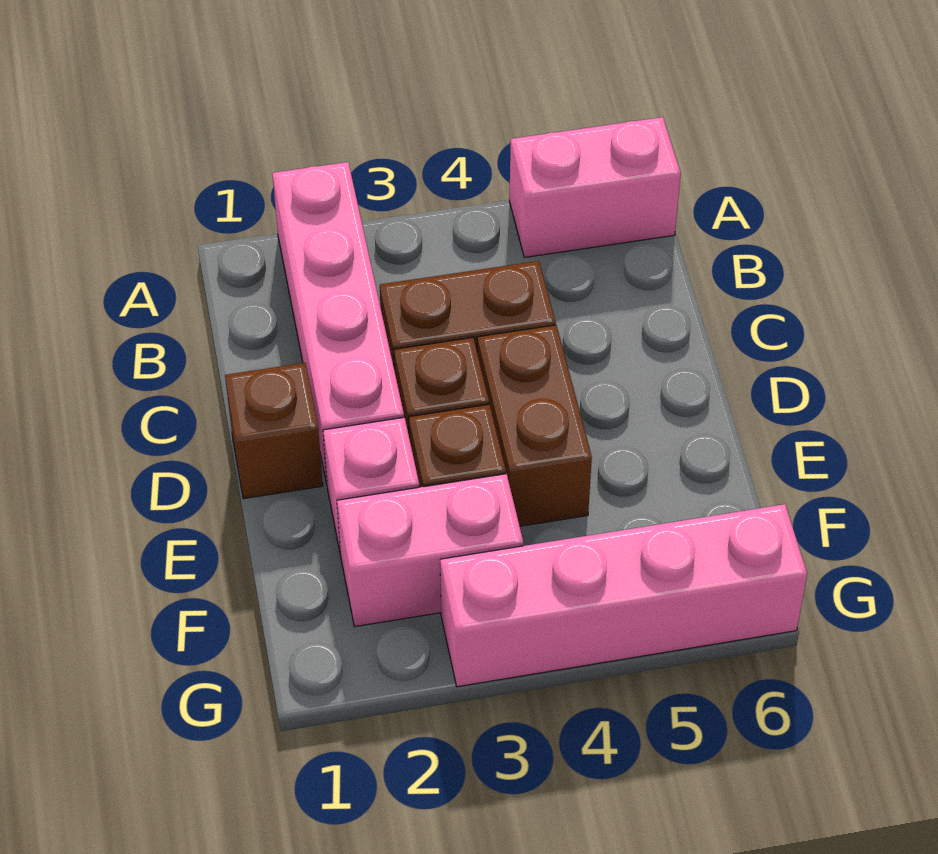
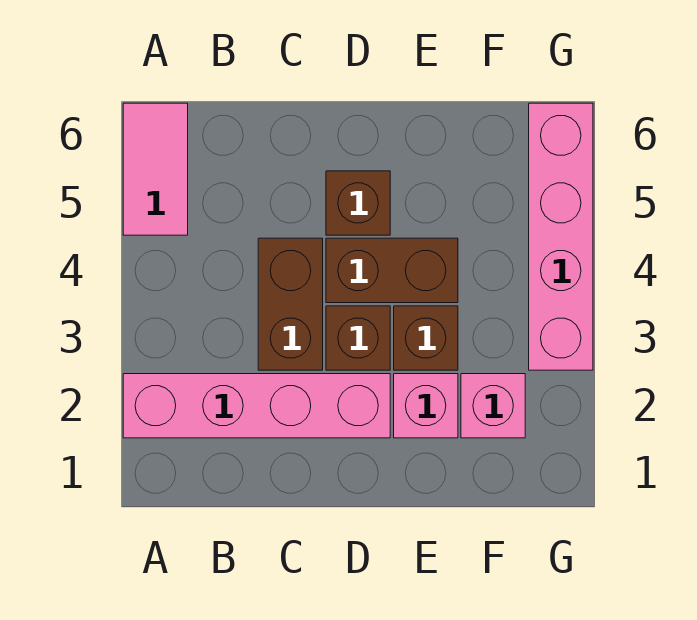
pink brick A5:A6 level 1 -> pink tile A5:A6 level 1
brown brick D1 level 1 -> brown brick D5 level 1
pink brick F2:F3 level 1 -> pink brick F2 level 1

